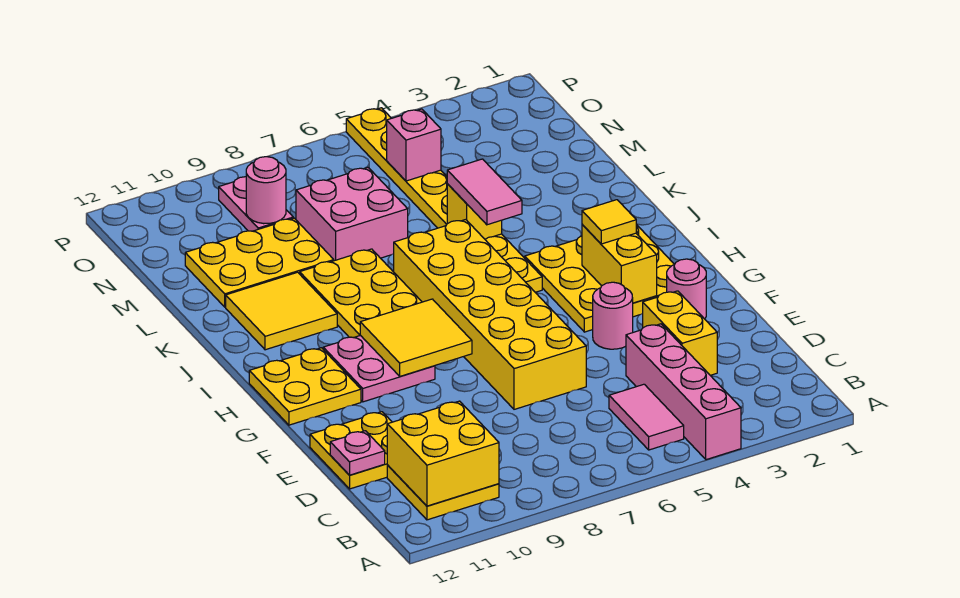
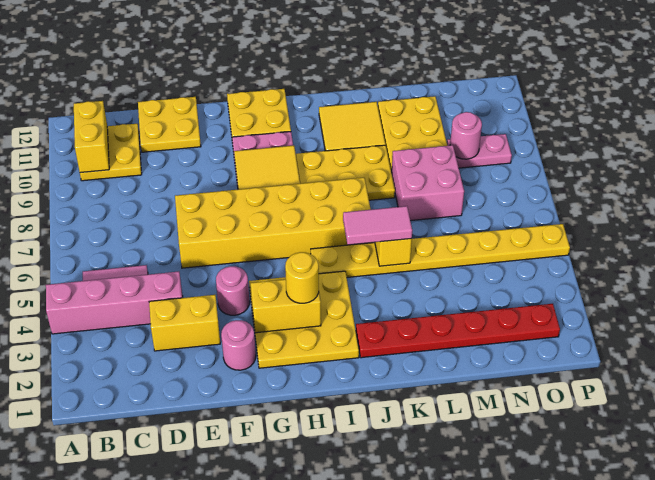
yellow brick B10:C11 level 2 -> yellow brick B10:B11 level 2
pink plate D12 level 2 -> none
yellow tile H3 level 3 -> yellow round brick H3 level 3
none -> red plate J2:O2 level 1
pink brick N5 level 2 -> none

